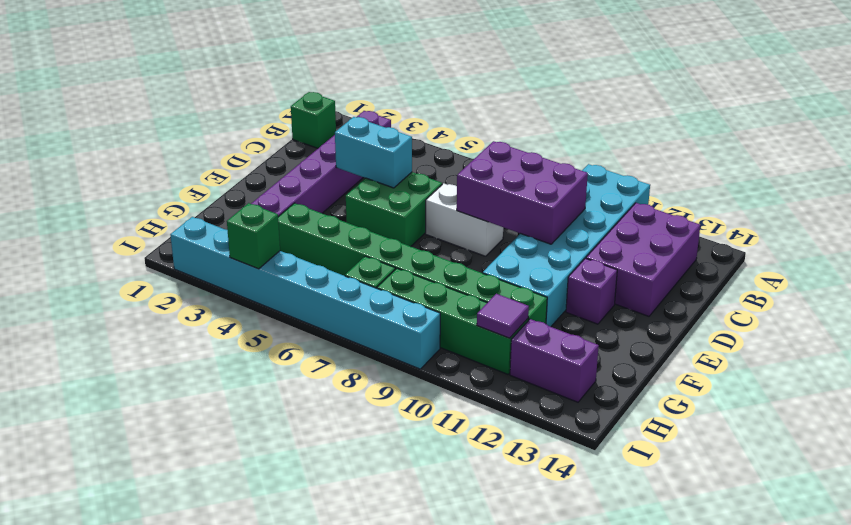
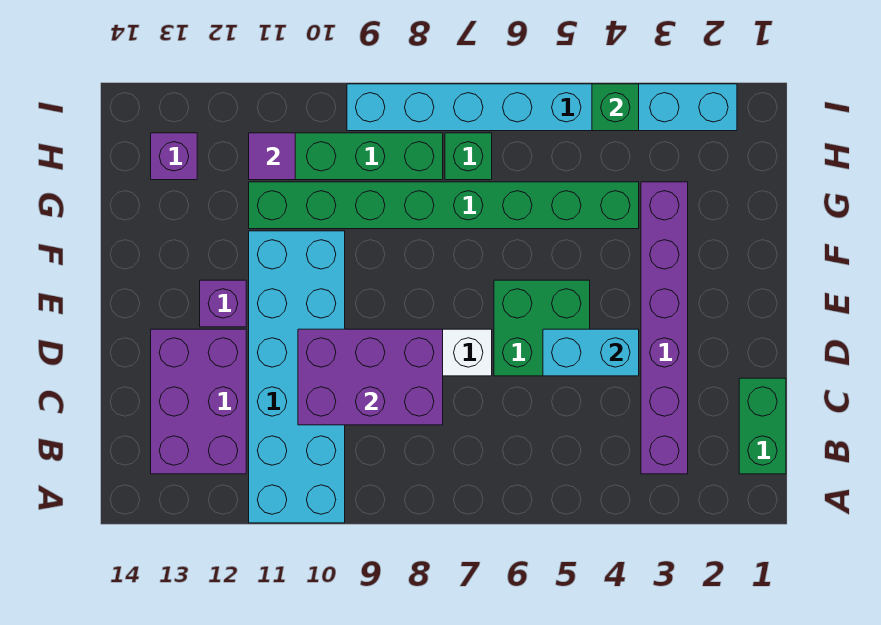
green brick B1 level 1 -> green brick B1:C1 level 1
purple brick H12:H13 level 1 -> purple brick H13 level 1

